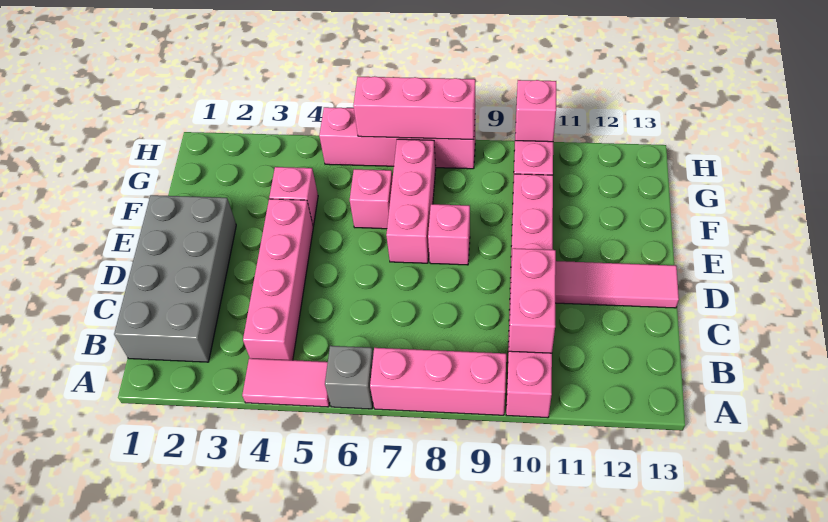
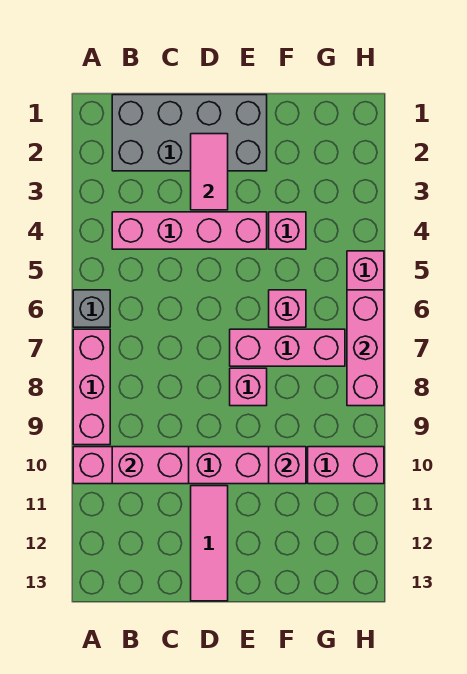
pink tile A4:A5 level 1 -> pink tile D2:D3 level 2
pink brick H10 level 2 -> pink brick F10 level 2

